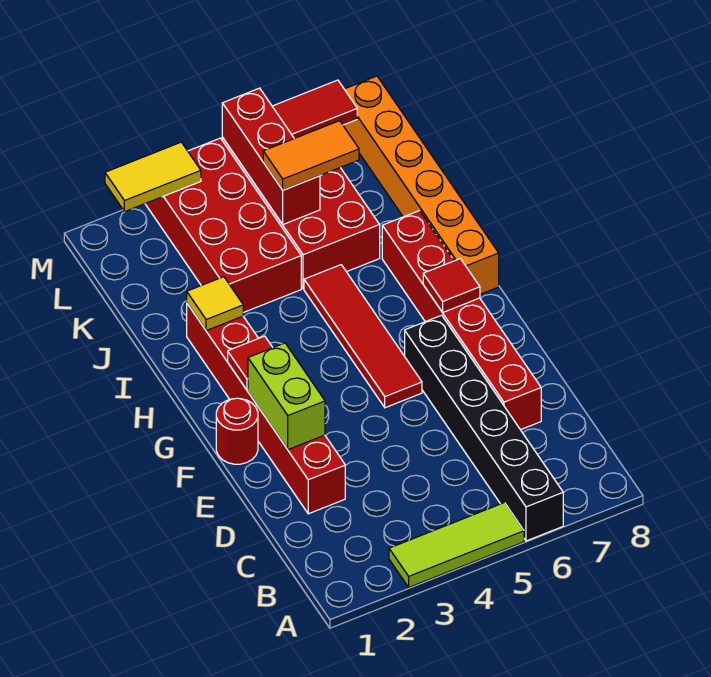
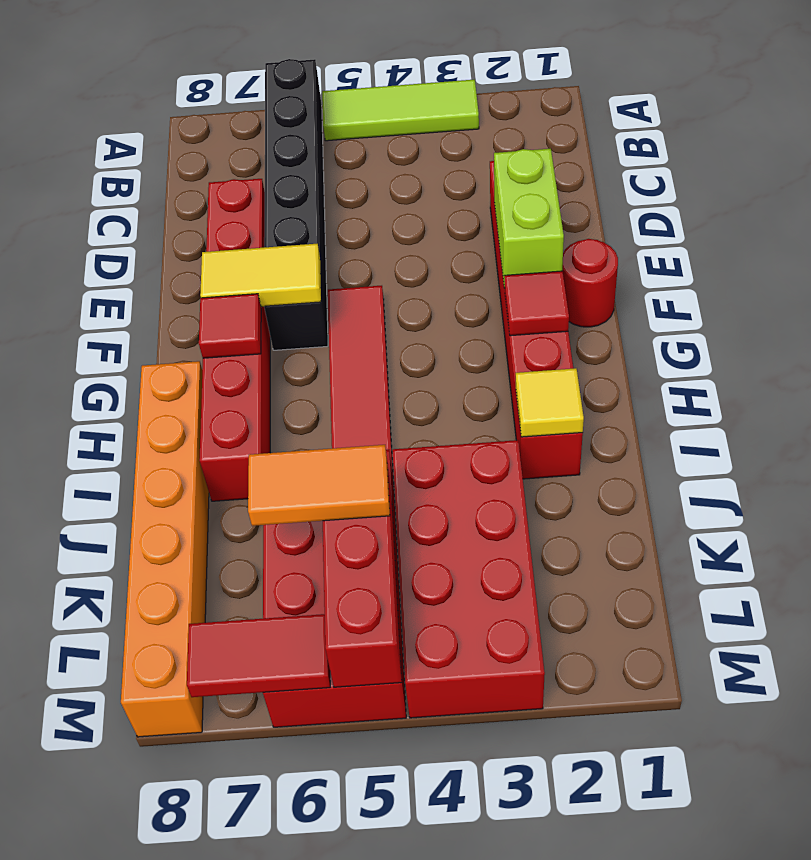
yellow tile M2:M3 level 2 -> yellow tile F6:F7 level 2

